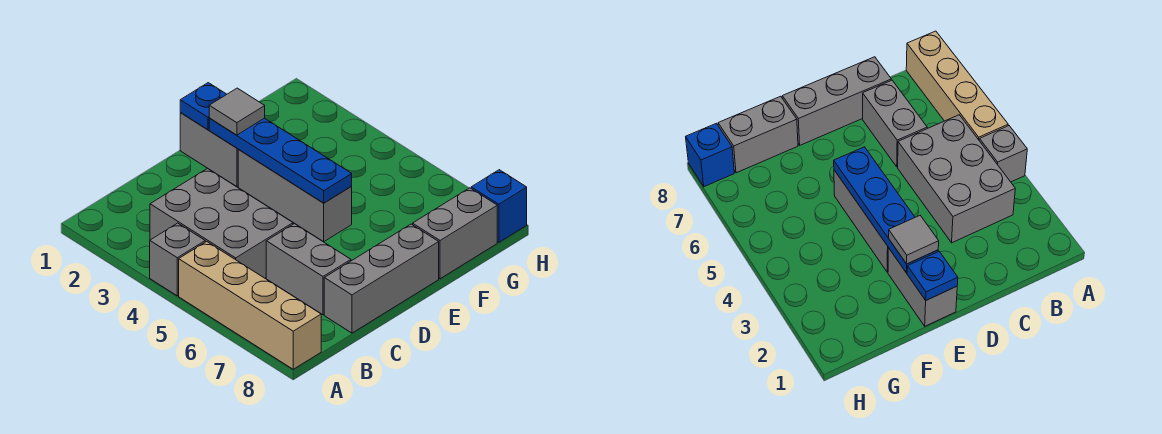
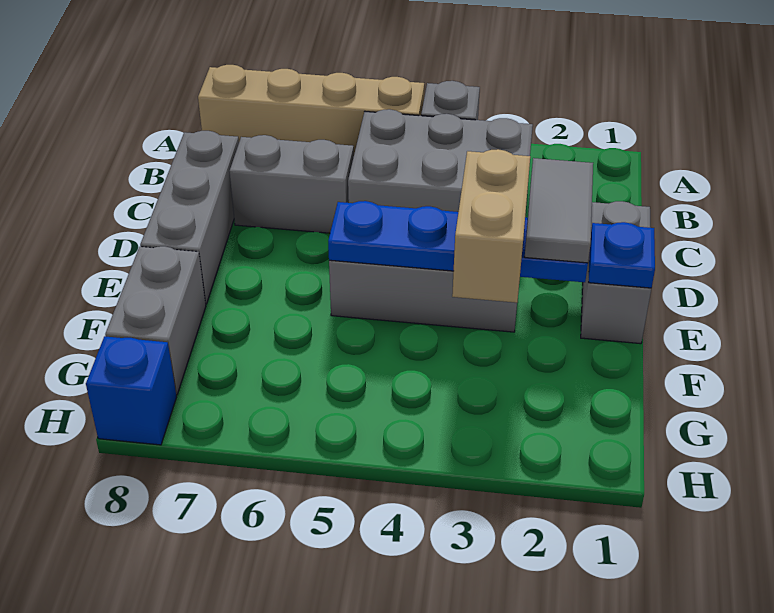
grey brick E1:E2 level 1 -> grey brick D1:E1 level 1
grey tile E2 level 3 -> grey tile D2:E2 level 3
none -> tan brick E3:F3 level 3

